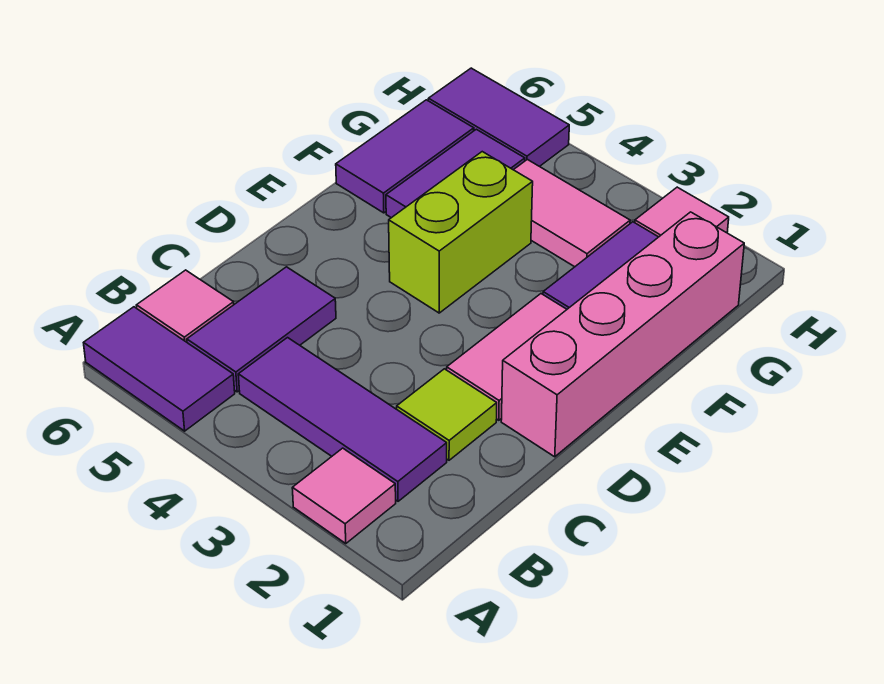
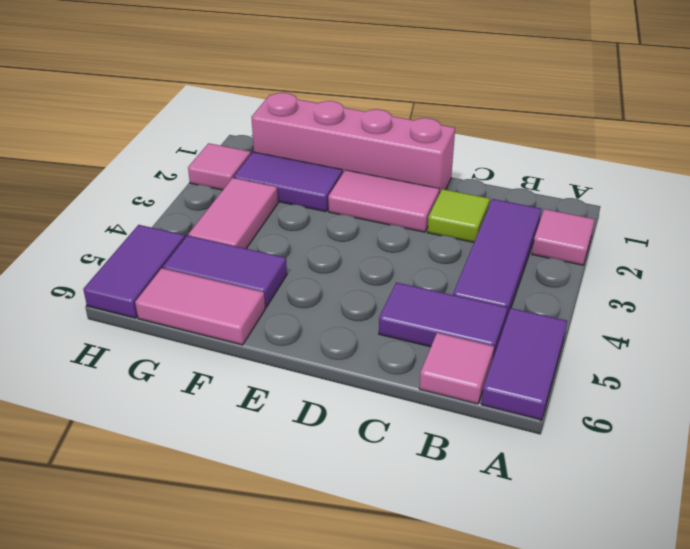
lime brick E4:F4 level 1 -> none
purple tile F6:G6 level 1 -> pink tile F6:G6 level 1

